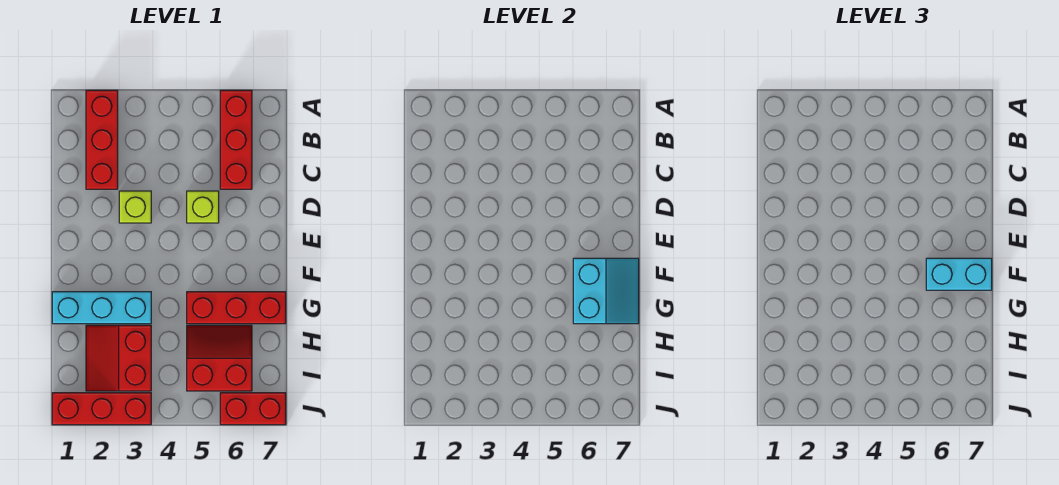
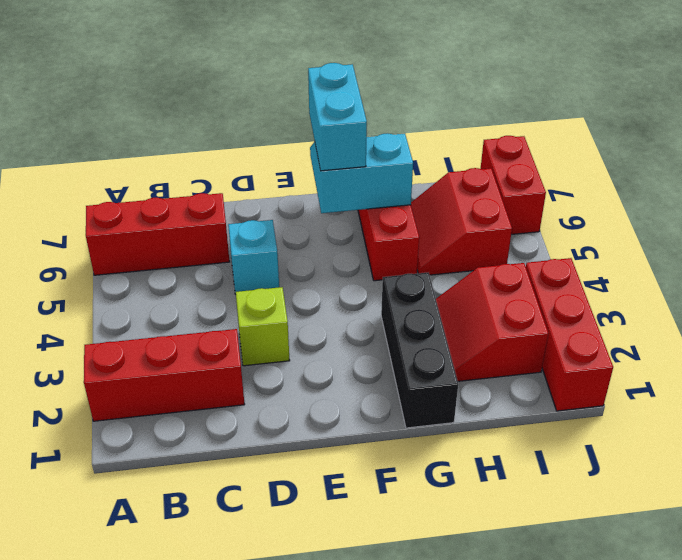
lime brick D5 level 1 -> cyan brick D5 level 1
cyan brick G1:G3 level 1 -> black brick G1:G3 level 1
red slope H2:I3 level 1 top 3 -> red slope H2:I3 level 1 top I

